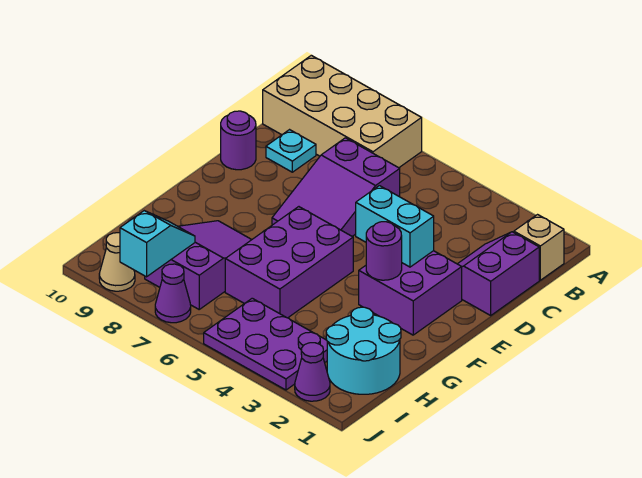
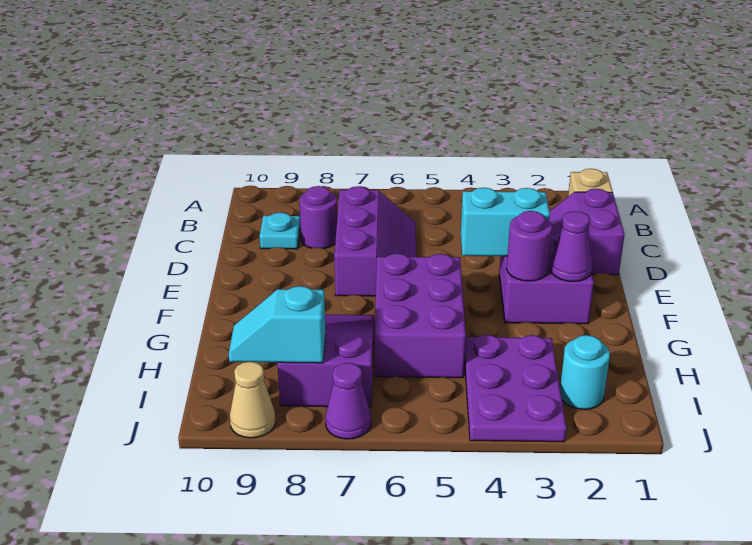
tan brick A7:B10 level 1 -> none
purple slope C6:E7 level 1 top C -> purple slope C6:E7 level 1 top 7
purple round brick D10 level 1 -> purple round brick C8 level 1
cyan round brick H1:I2 level 1 -> cyan round brick I2 level 1
purple plate I3:J5 level 1 -> purple plate H3:J4 level 1
cyan slope I8:J8 level 2 top J -> cyan slope I8:I9 level 2 top 8
purple cone J2 level 1 -> purple cone F2 level 2

